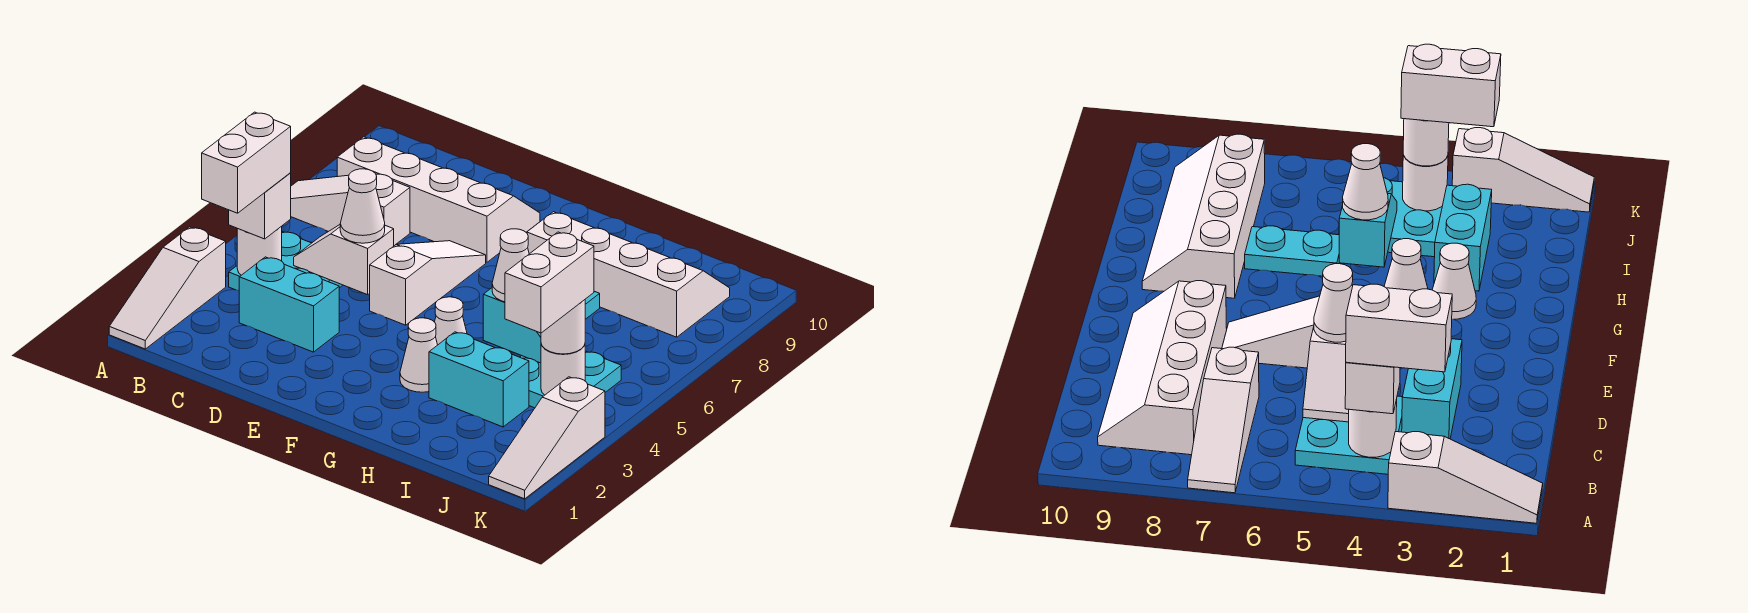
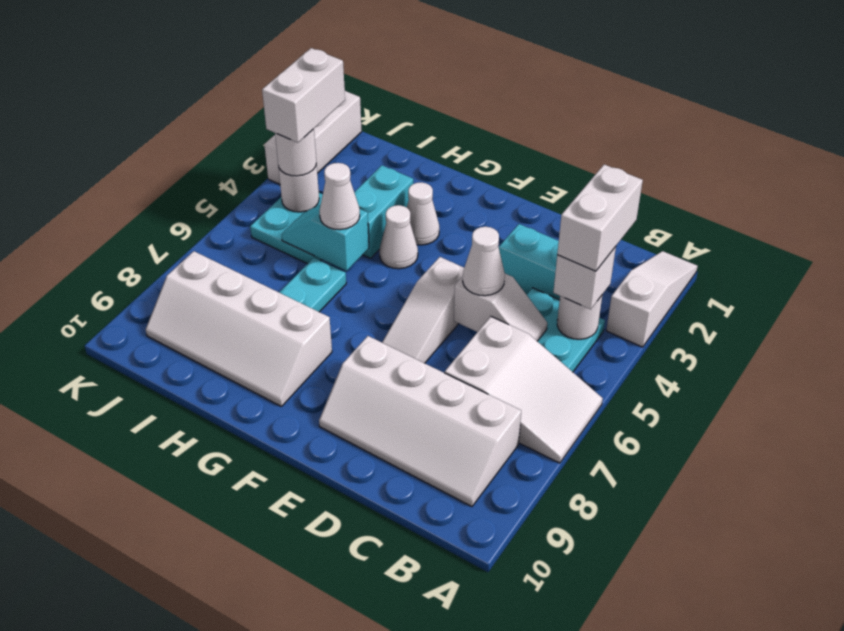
white slope A7:C7 level 1 top C -> white slope A6:C7 level 1 top C
cyan brick H3:I3 level 1 -> cyan brick H3:H4 level 1
white slope K1:K3 level 1 top 3 -> white brick K1:K3 level 1

